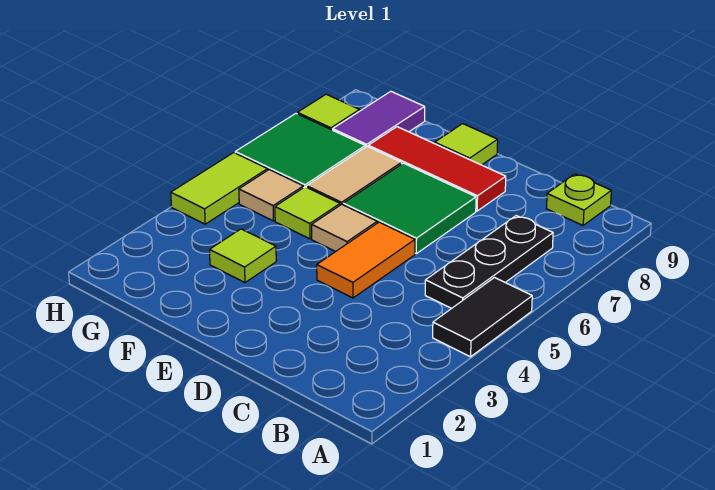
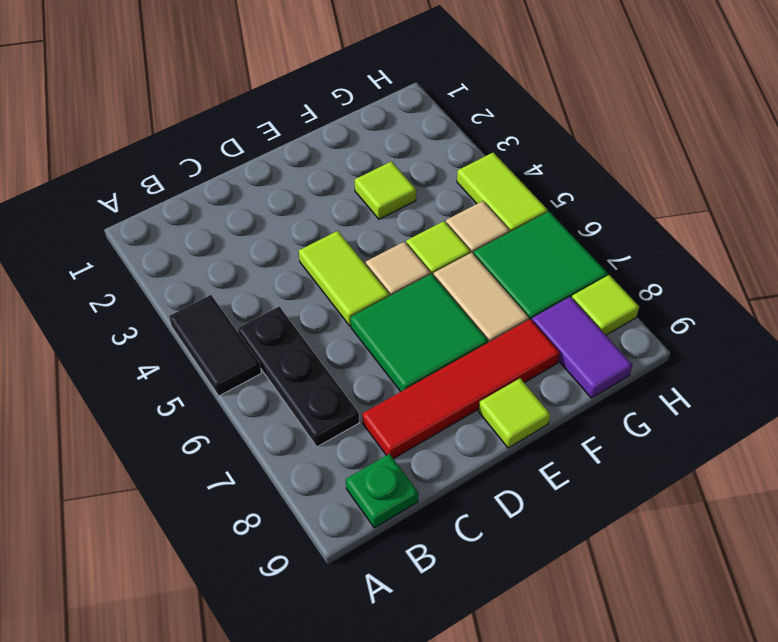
lime plate B9 level 1 -> green plate B9 level 1
orange tile D4:D5 level 1 -> lime tile D4:D5 level 1
red tile D8:F8 level 1 -> red tile C8:F8 level 1

